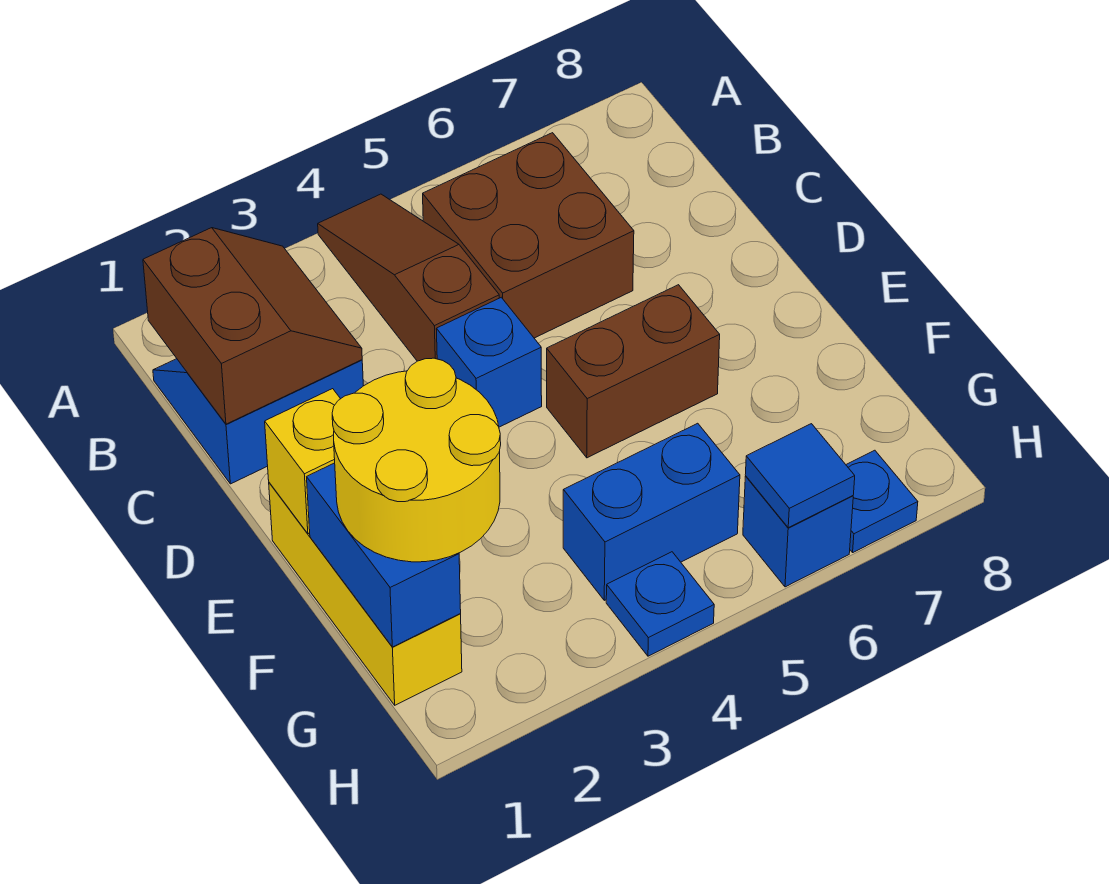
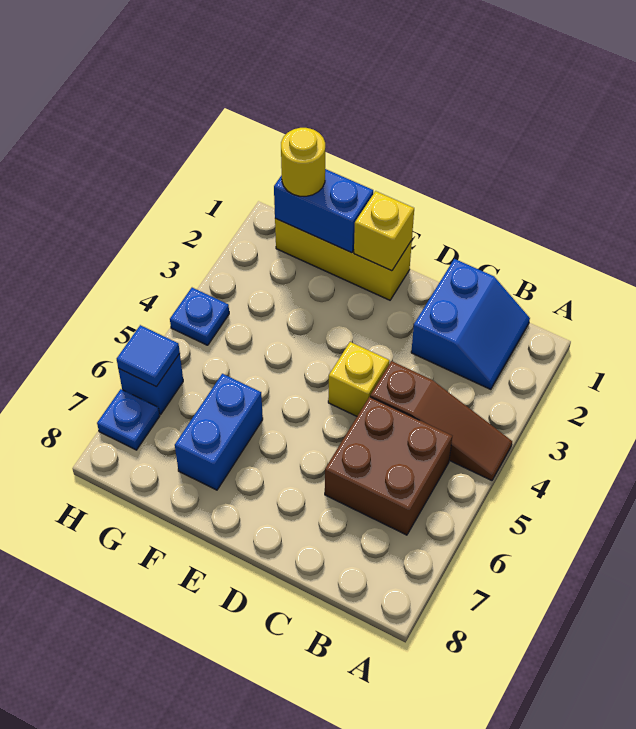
brown slope B1:C2 level 2 top 1 -> none
blue brick D4 level 1 -> yellow brick D4 level 1
brown brick E5:E6 level 1 -> none
yellow round brick F1:G2 level 3 -> yellow round brick G1 level 3
blue brick G4:G5 level 1 -> blue brick F6:F7 level 1

